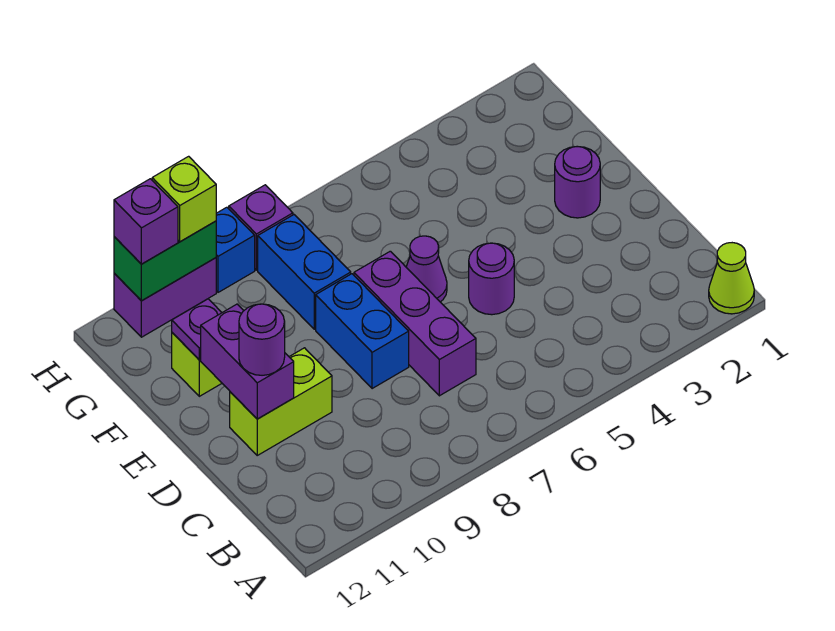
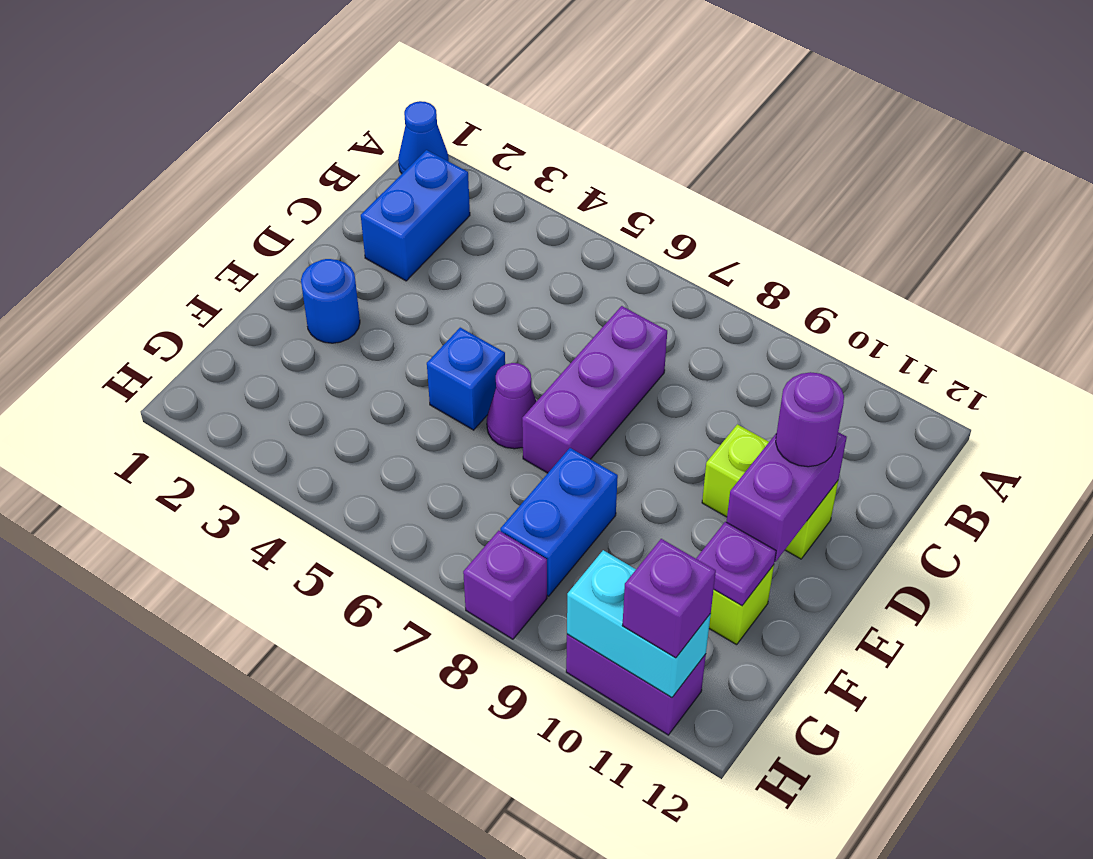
lime cone A1 level 1 -> blue cone A1 level 1
purple round brick D5 level 1 -> none
blue brick D8:E8 level 1 -> blue brick B2:C2 level 1
purple round brick E2 level 1 -> blue round brick E2 level 1
blue brick H9 level 1 -> blue brick E5 level 1
green brick H10:H11 level 2 -> cyan brick H10:H11 level 2
lime brick H10 level 3 -> none

